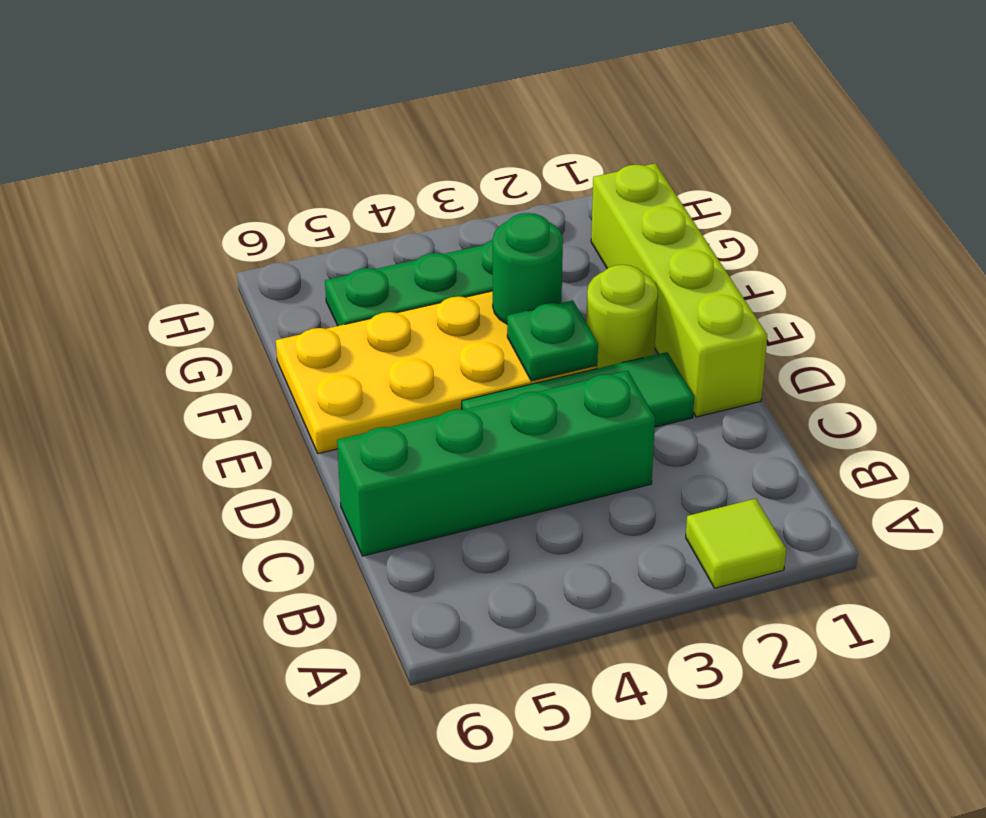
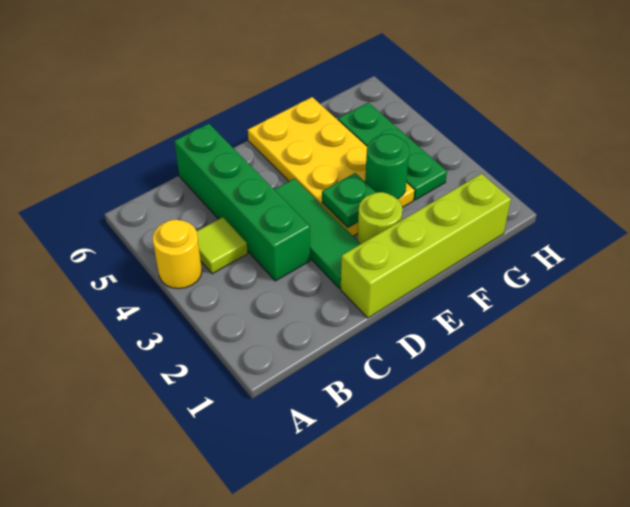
lime tile A2 level 1 -> lime tile B4 level 1
none -> yellow round brick A4 level 1

